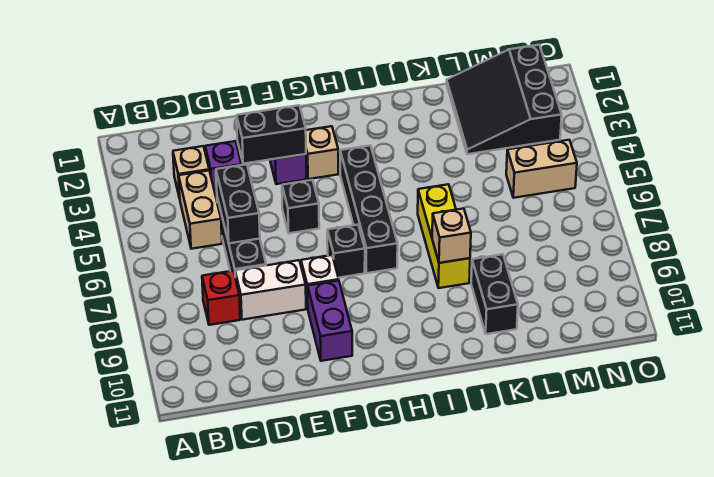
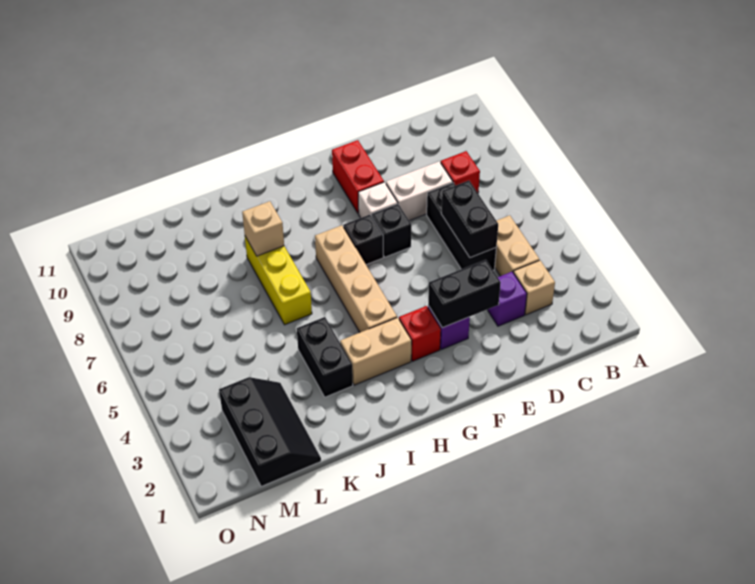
black brick F5 level 1 -> black brick F7 level 1
purple brick F9:F10 level 1 -> red brick F9:F10 level 1
tan brick G3 level 1 -> red brick G3 level 1
black brick H4:H7 level 1 -> tan brick H4:H7 level 1
black brick K9:K10 level 1 -> black brick J3:J4 level 1
black slope L1:N3 level 1 top N -> black slope L1:M3 level 1 top M
tan brick M5:N5 level 1 -> tan brick H3:I3 level 1

